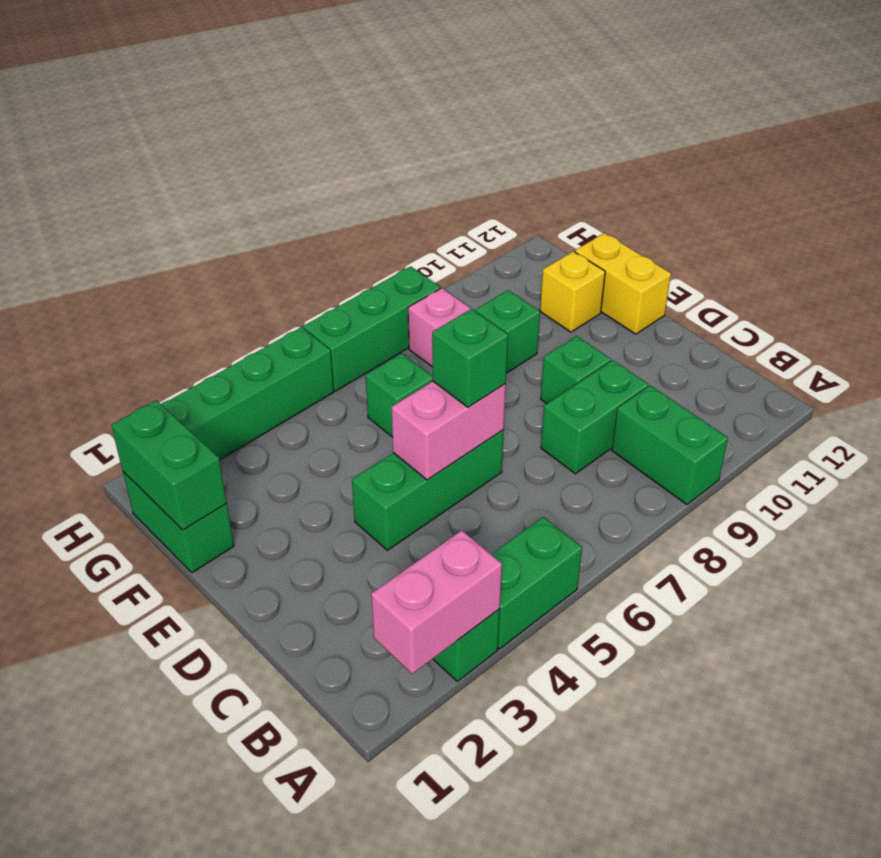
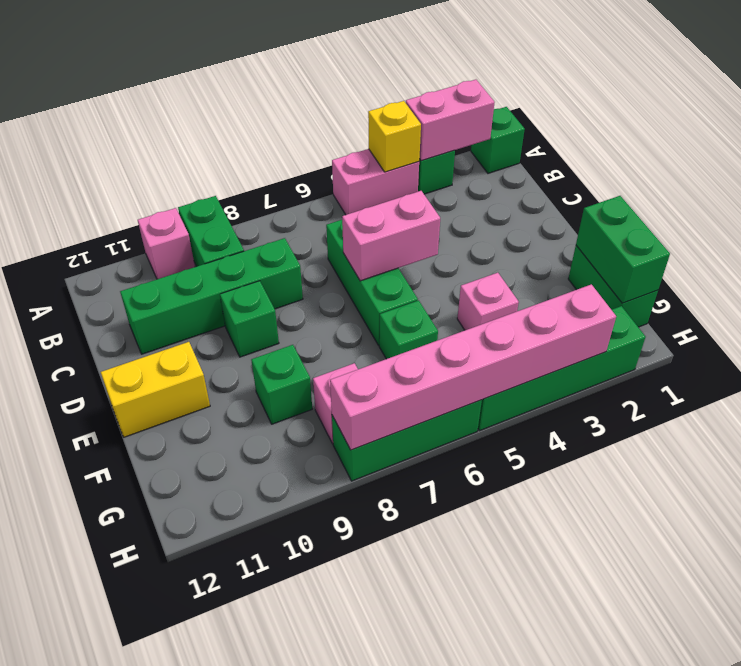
green brick A4:A5 level 1 -> pink brick A4:A5 level 1
none -> pink brick A10 level 1
green brick C8:C9 level 1 -> green brick C8:C11 level 1
green brick D4:D6 level 1 -> green brick C6:E6 level 1
green brick D6 level 3 -> green brick A1 level 1
yellow brick E12:F12 level 1 -> yellow brick E11:E12 level 1
none -> pink brick F4 level 1
yellow brick F11 level 1 -> yellow brick A4 level 2
none -> pink brick H3:H8 level 2

